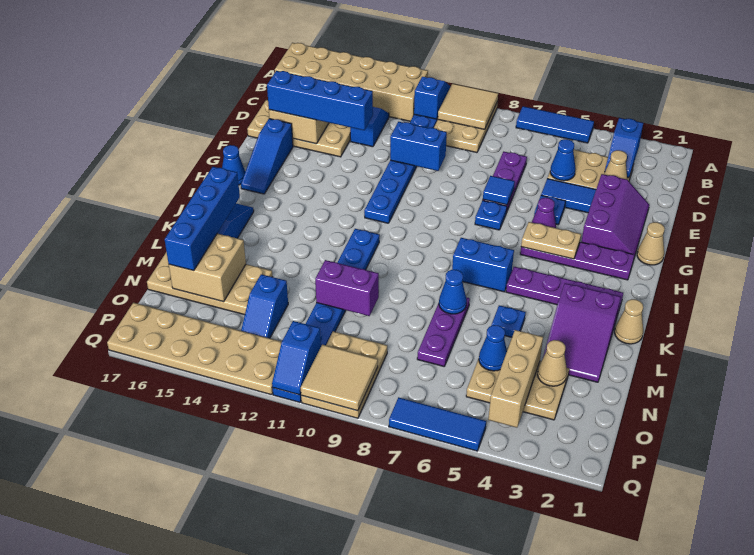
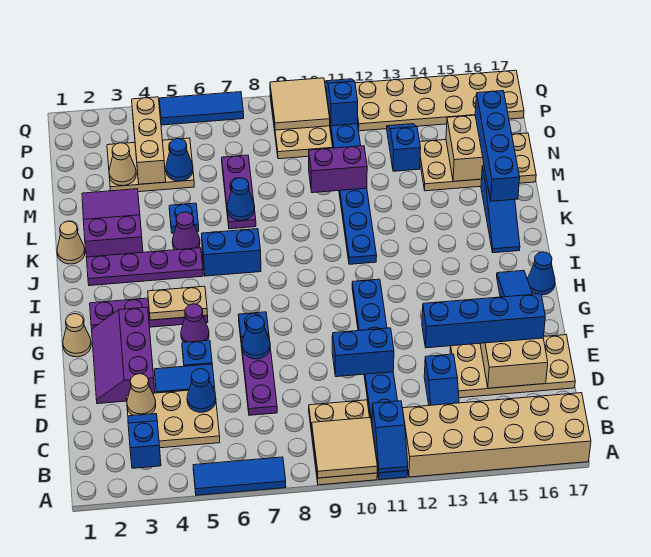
blue tile F7 level 2 -> blue cone F7 level 2
none -> purple cone K5 level 1

